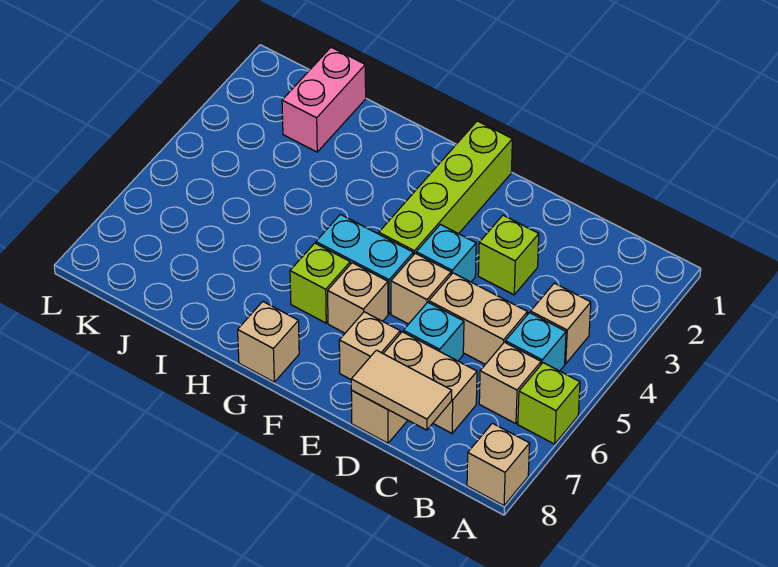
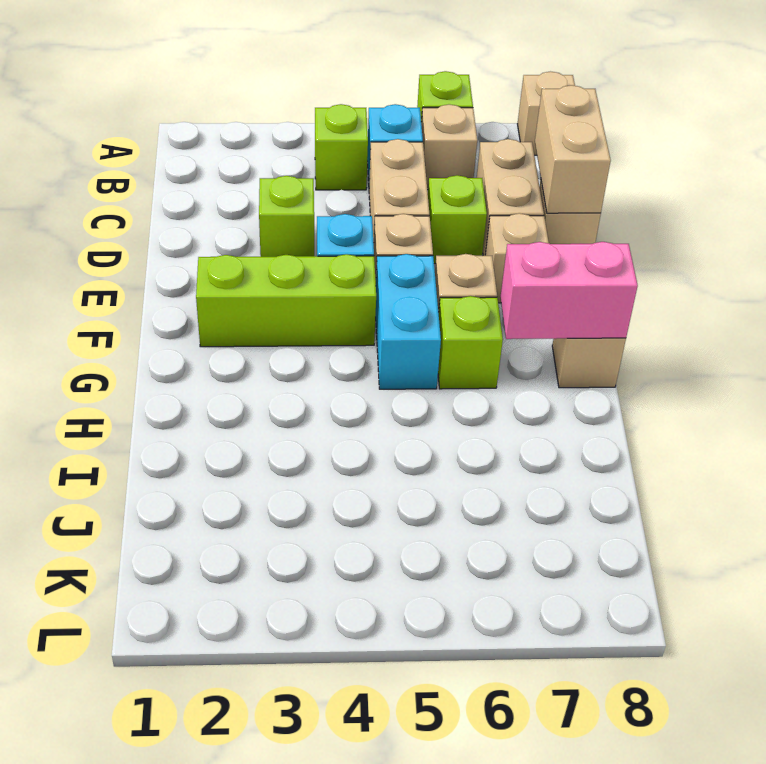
tan brick B4 level 1 -> lime brick B4 level 1
tan tile C8:D8 level 2 -> tan brick C8:D8 level 2
cyan brick D6 level 1 -> lime brick D6 level 1
lime brick F1:F4 level 1 -> lime brick F2:F4 level 1
pink brick J1:J2 level 1 -> pink brick G7:G8 level 2

